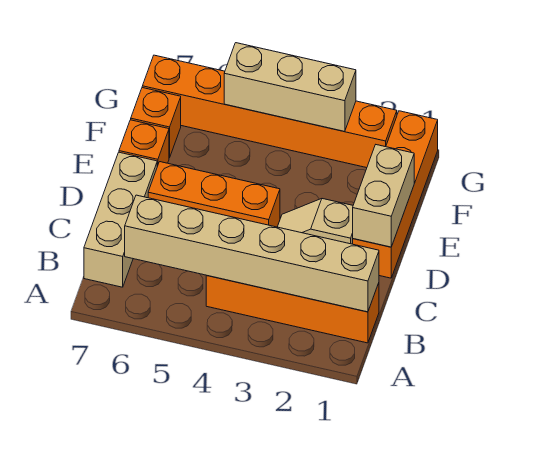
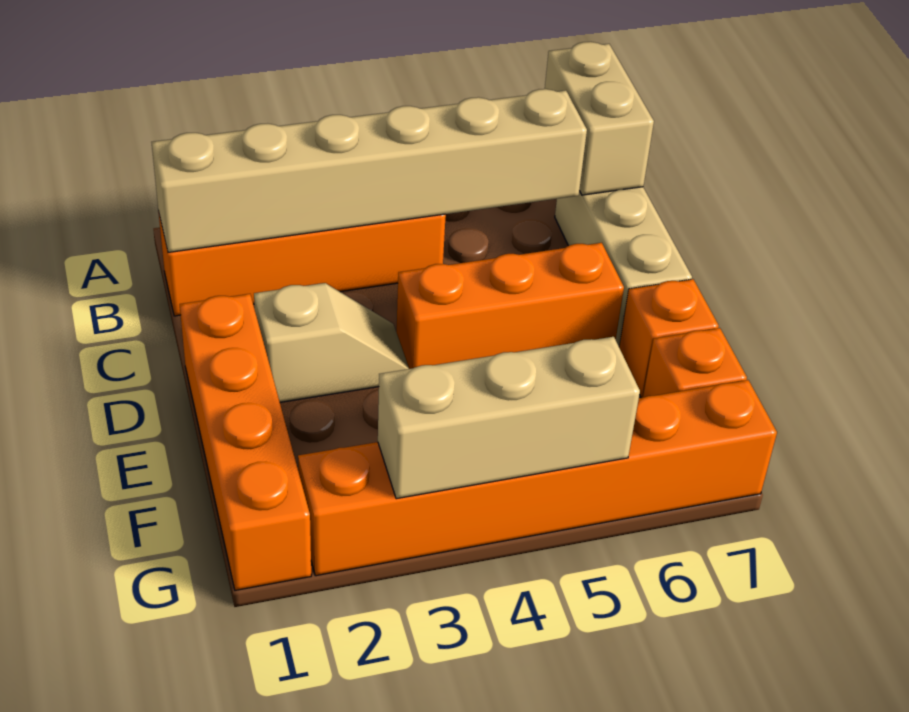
tan brick D1:E1 level 2 -> tan brick A7:B7 level 2

